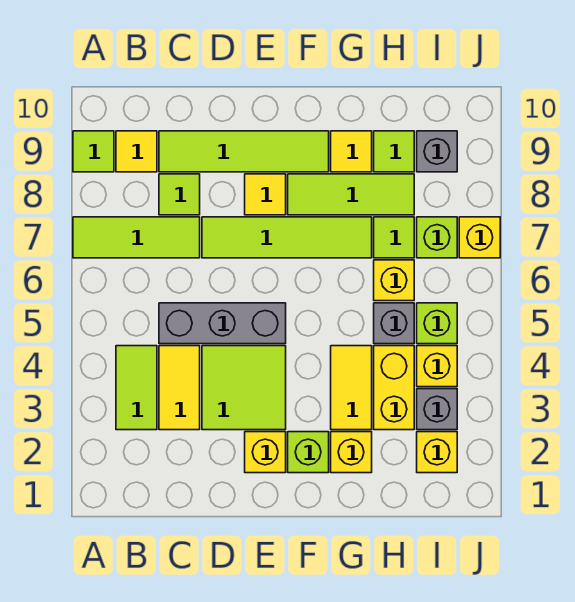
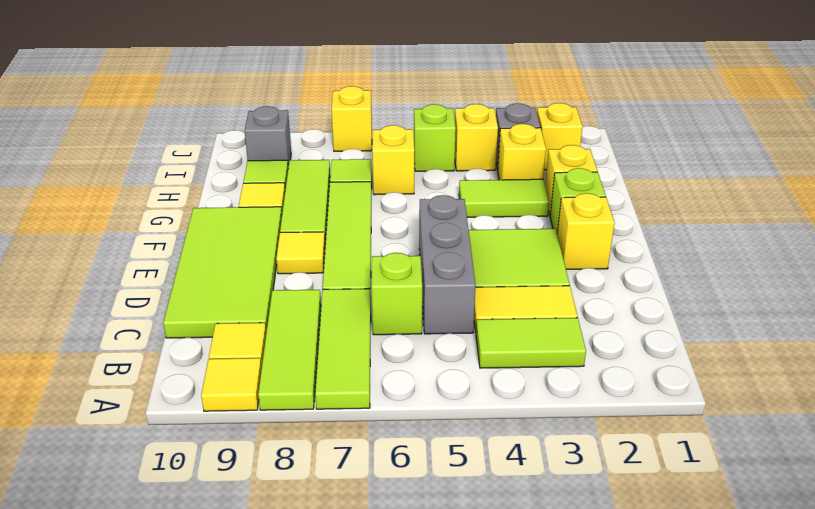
lime tile A9 level 1 -> yellow tile A9 level 1
lime tile C8 level 1 -> lime tile A8:C8 level 1
lime tile C9:F9 level 1 -> lime tile C9:F10 level 1
yellow tile G3:G4 level 1 -> lime tile G3:G4 level 1
yellow brick H3:H4 level 1 -> yellow brick H3 level 1
grey brick H5 level 1 -> none
lime brick I7 level 1 -> lime brick C6 level 1

